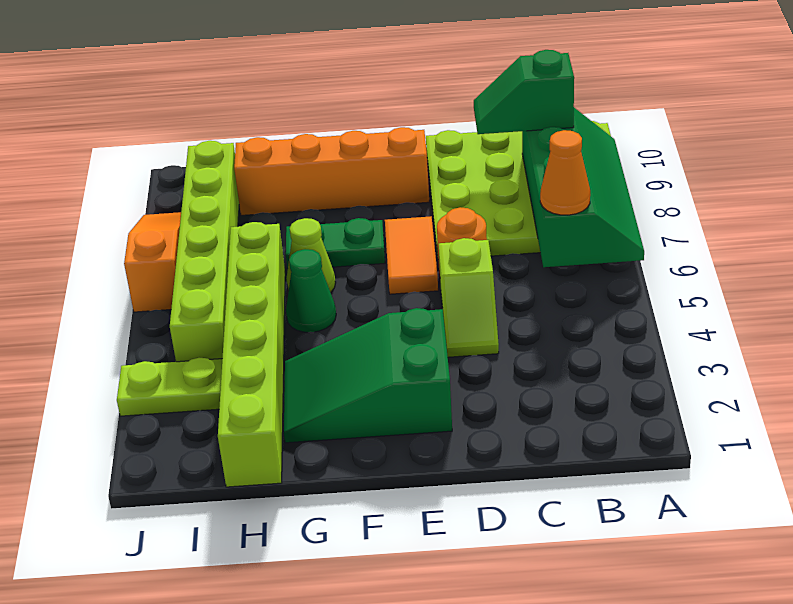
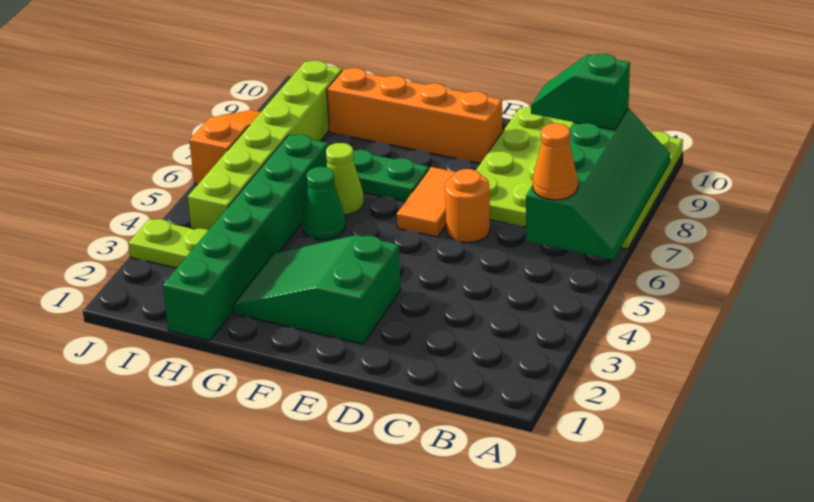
lime slope D4:D5 level 1 top 5 -> none
lime brick H1:H6 level 1 -> green brick H1:H6 level 1

